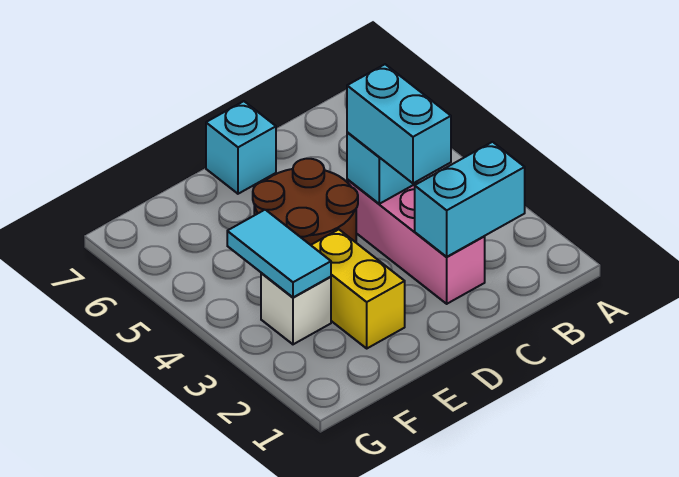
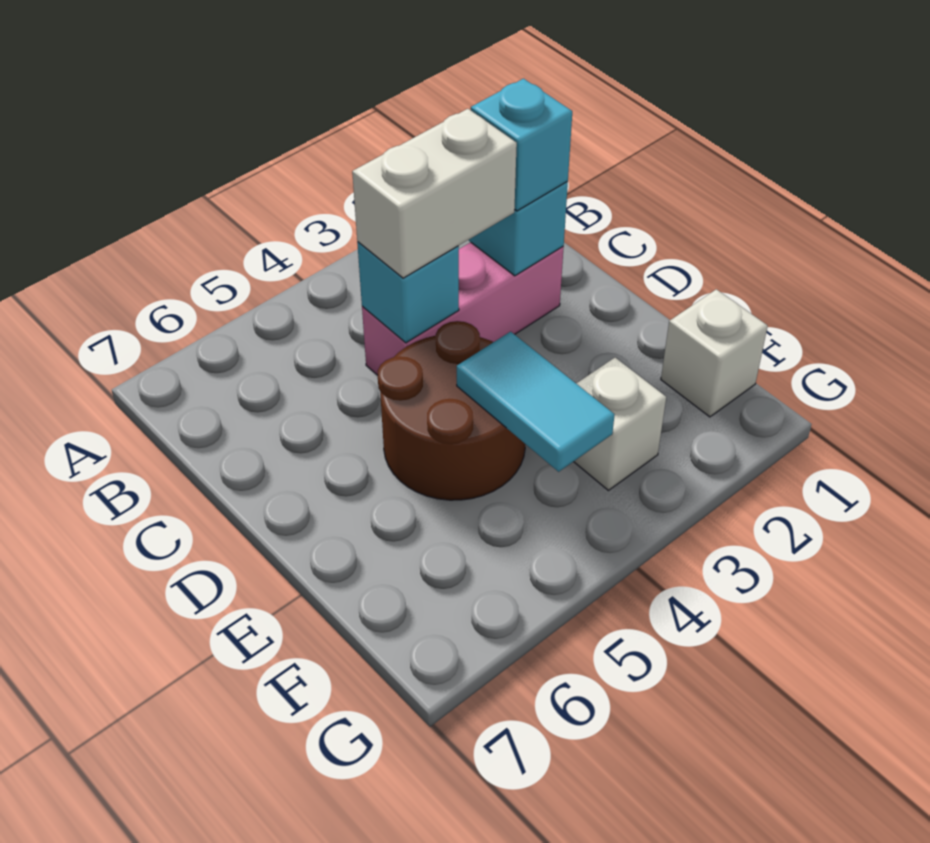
cyan brick C3:C4 level 3 -> white brick C3:C4 level 3
cyan brick D7 level 1 -> cyan brick C2 level 3
yellow brick E2:E3 level 1 -> none
none -> white brick F1 level 1
cyan tile F3:F4 level 2 -> cyan tile E4:F4 level 2

